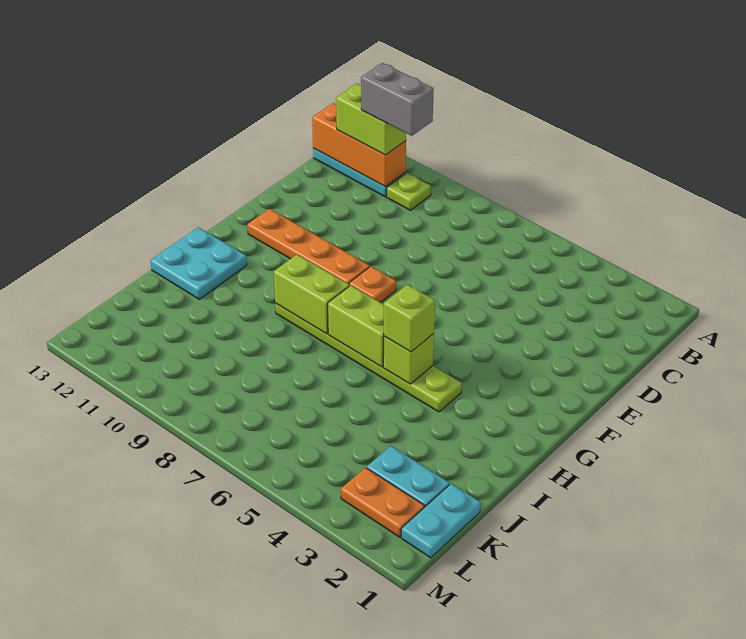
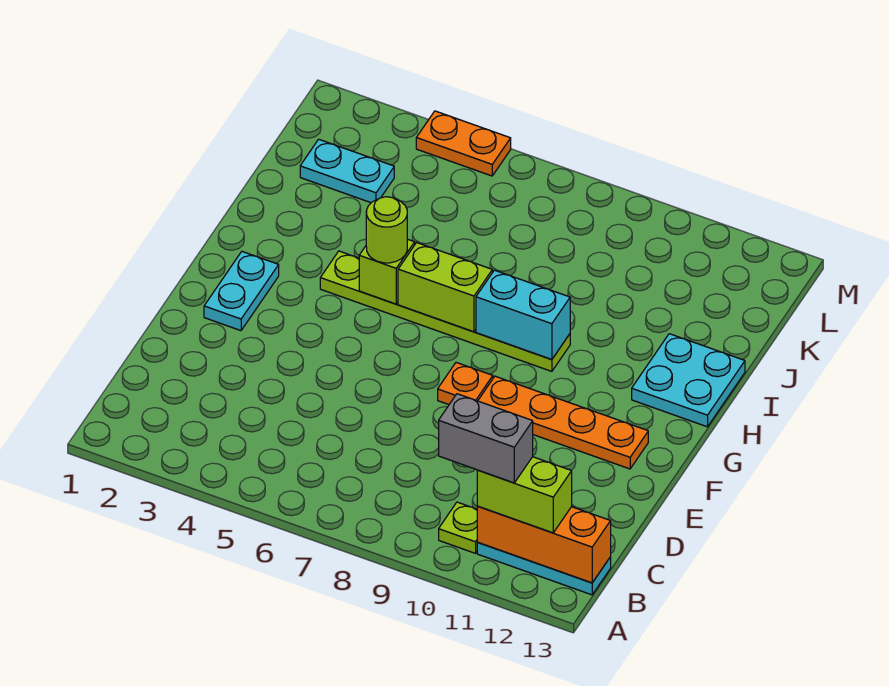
lime brick H5 level 3 -> lime round brick H5 level 3
lime brick H8:H9 level 2 -> cyan brick H8:H9 level 2
cyan plate K1:L1 level 1 -> cyan plate F2:G2 level 1
orange plate L2:L3 level 1 -> orange plate M4:M5 level 1

